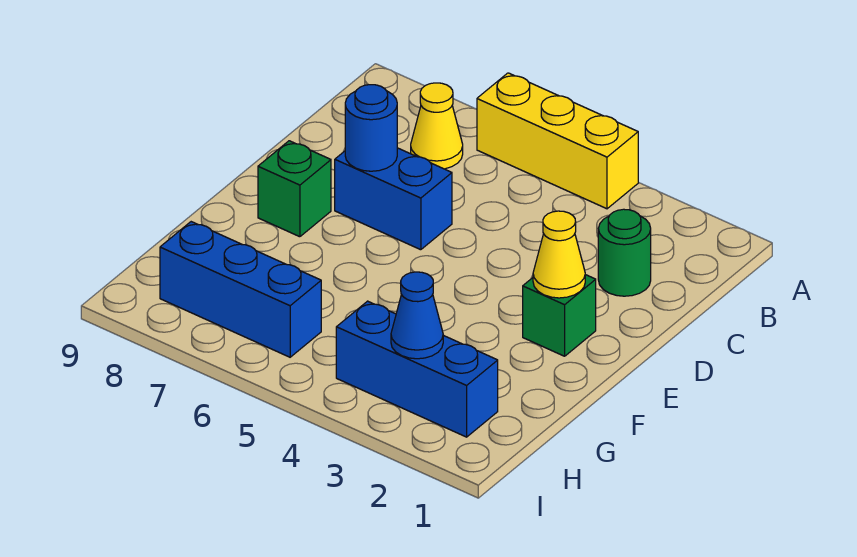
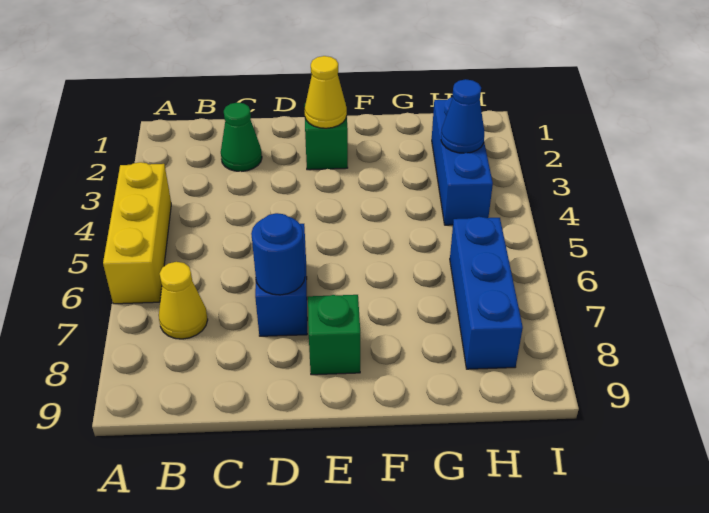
green round brick C2 level 1 -> green cone C2 level 1

